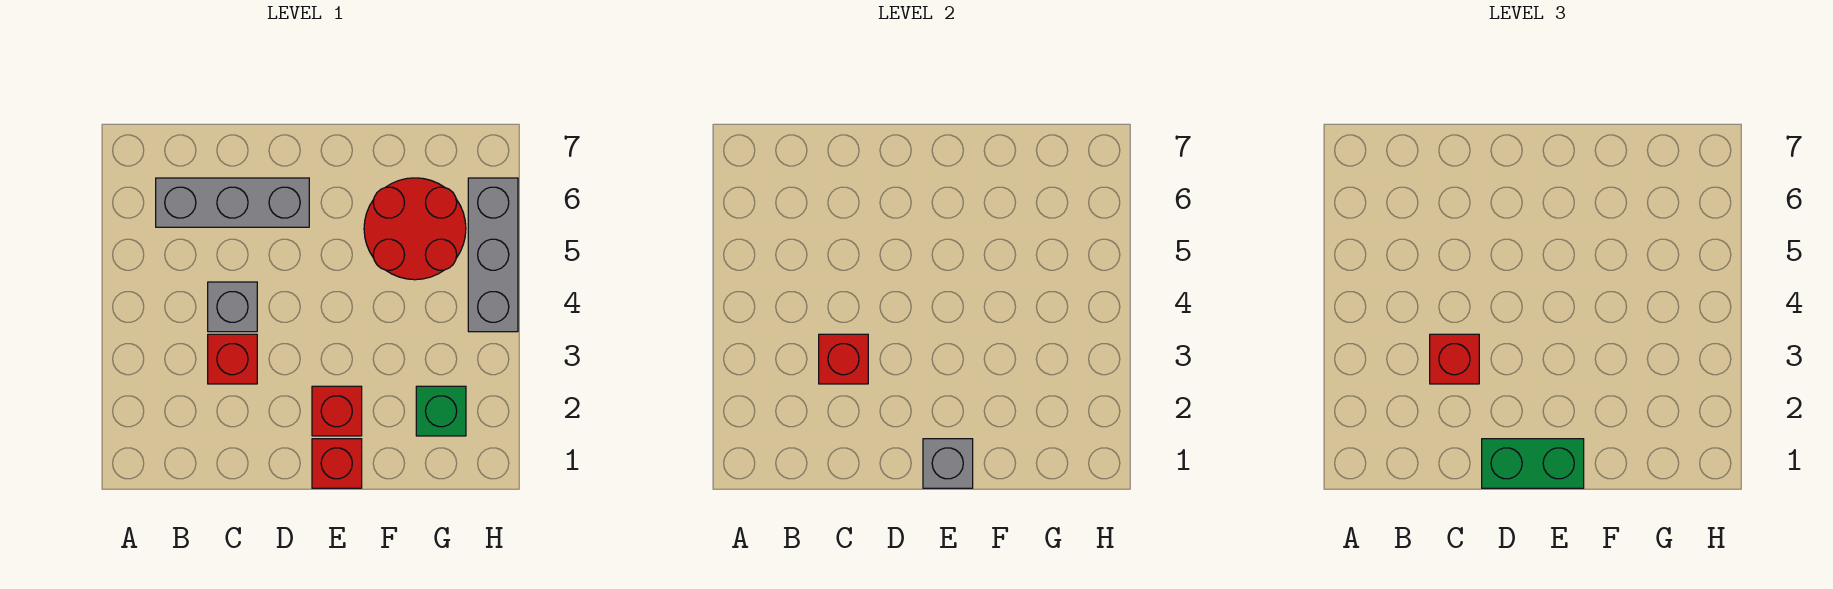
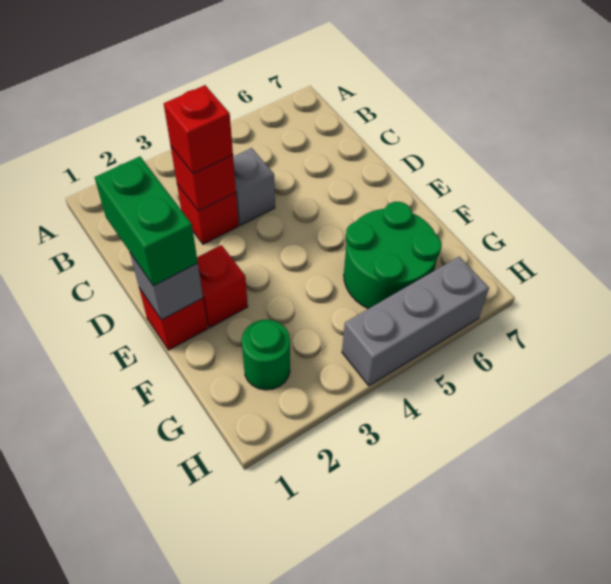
grey brick B6:D6 level 1 -> none
red round brick F5:G6 level 1 -> green round brick F5:G6 level 1
green brick G2 level 1 -> green round brick G2 level 1

